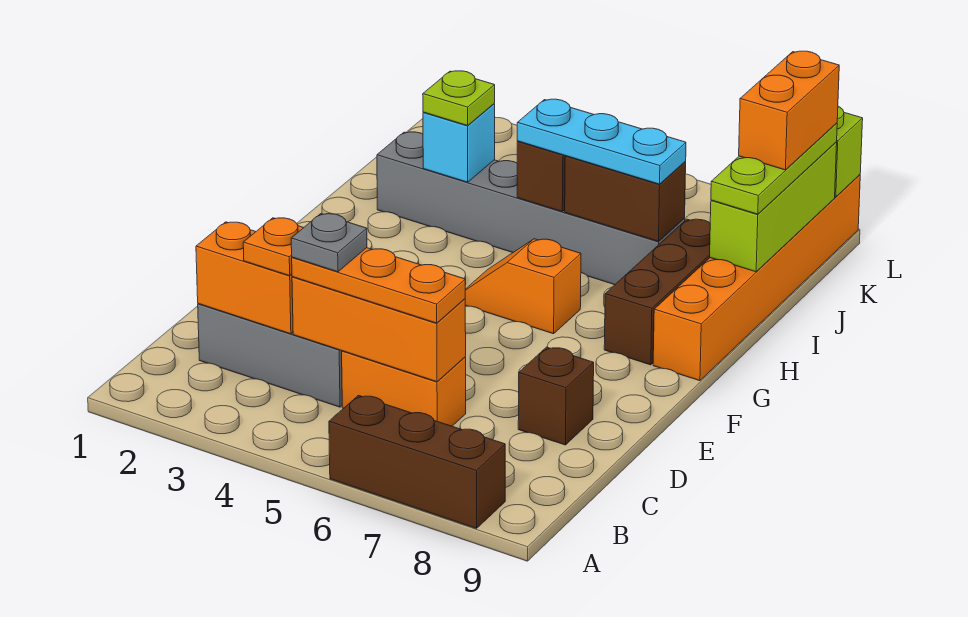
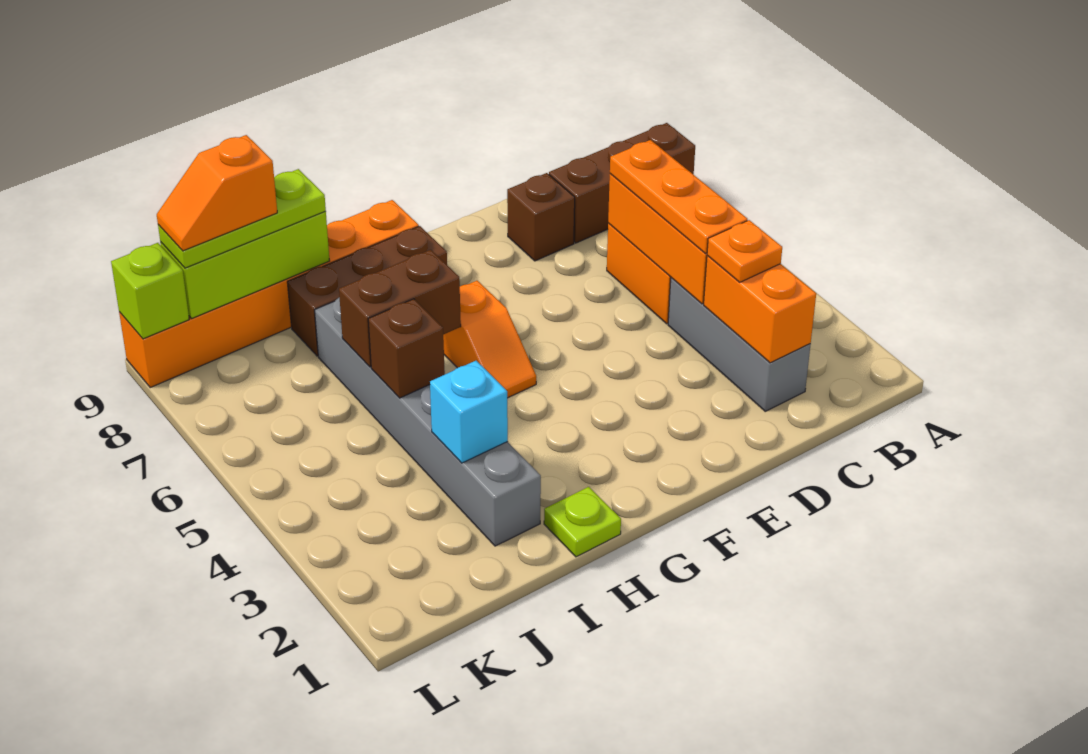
brown brick A6:A8 level 1 -> brown brick A8:C8 level 1
grey plate C4 level 4 -> none
lime plate I3 level 3 -> lime plate H1 level 1
cyan plate I5:I7 level 3 -> none
brown brick I6:I7 level 2 -> brown brick H6:I6 level 2
orange brick J9:K9 level 4 -> orange slope J9:K9 level 4 top J

